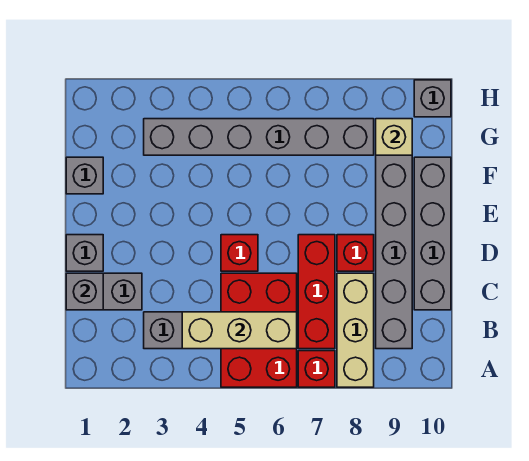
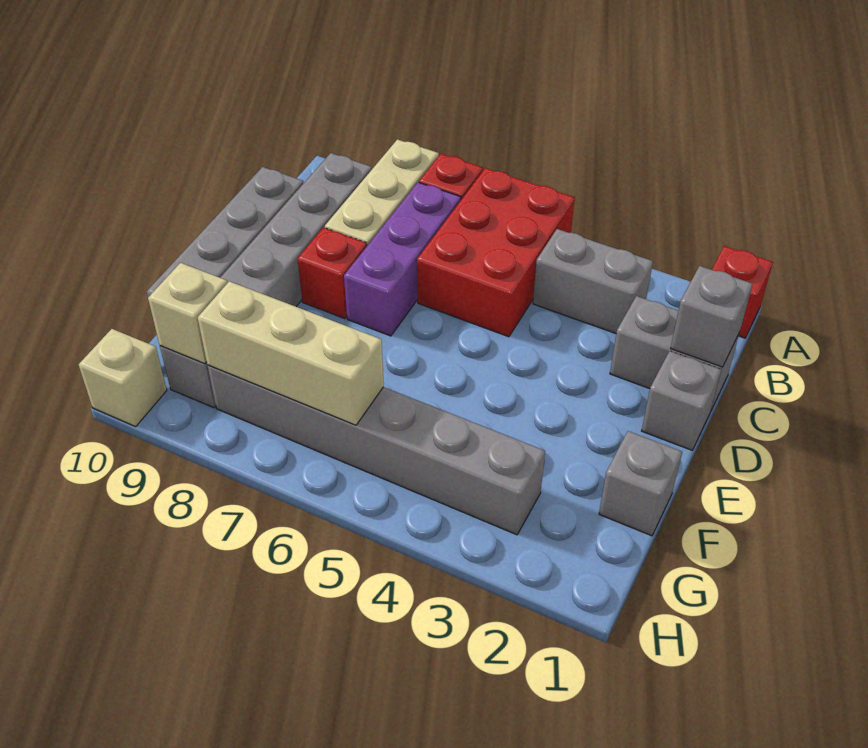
tan brick B4:B6 level 2 -> tan brick G6:G8 level 2
red brick B7:D7 level 1 -> purple brick B7:D7 level 1
red brick D5 level 1 -> red brick A1 level 1
grey brick H10 level 1 -> tan brick H10 level 1

